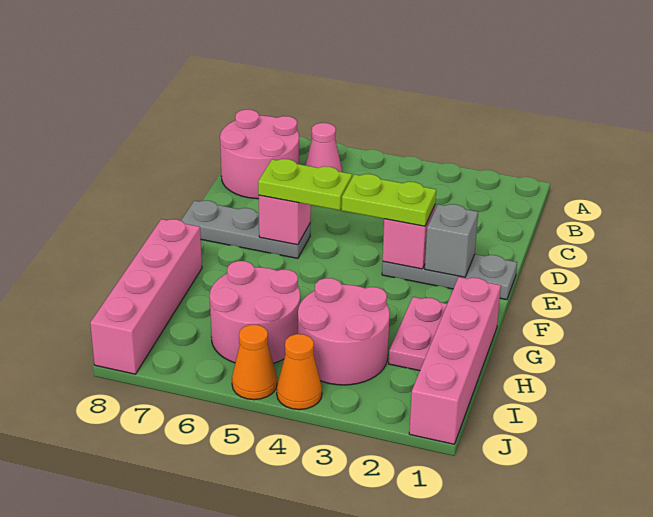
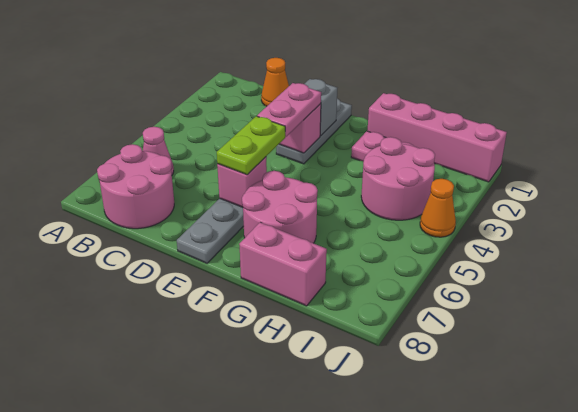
lime plate E3:E4 level 3 -> pink plate E3:E4 level 3
pink brick G8:J8 level 1 -> pink brick G8:H8 level 1
pink round brick H5:I6 level 1 -> pink round brick F6:G7 level 1
orange cone J5 level 1 -> orange cone C1 level 1

